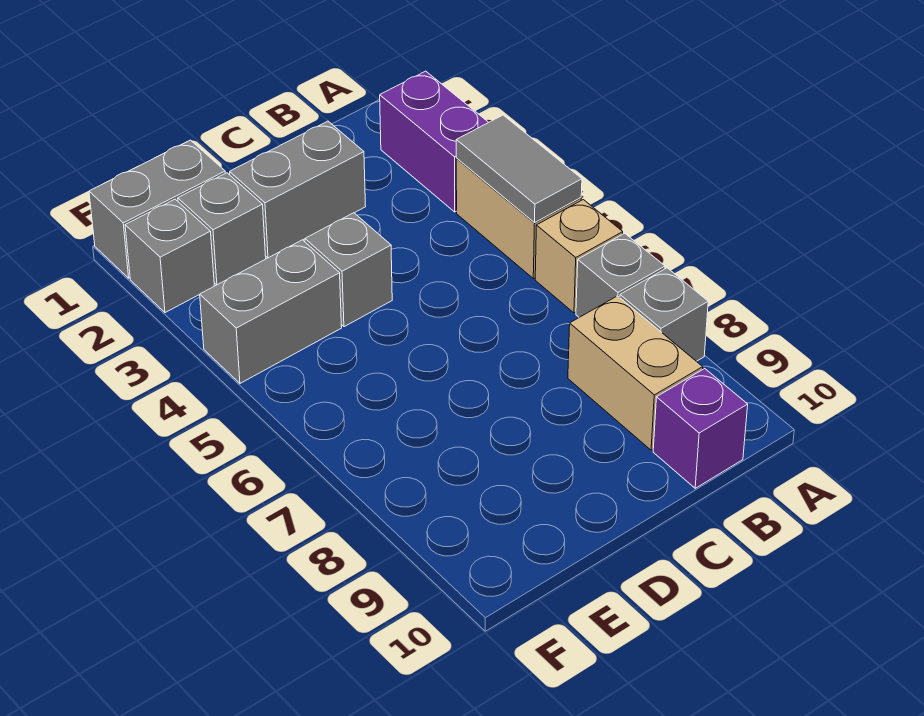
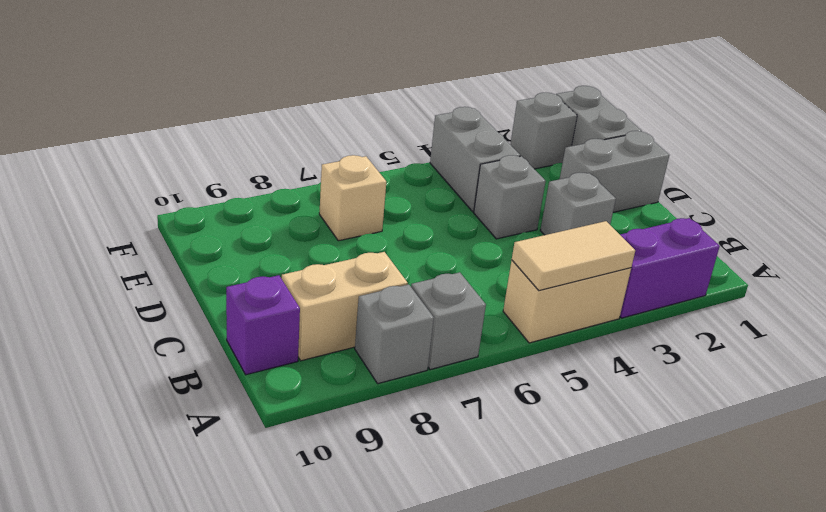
grey tile A4:A5 level 2 -> tan tile A4:A5 level 2
tan brick A6 level 1 -> tan brick E7 level 1
grey brick C2:D2 level 1 -> grey brick D1:D2 level 1
grey brick E2 level 1 -> grey brick C3 level 1

